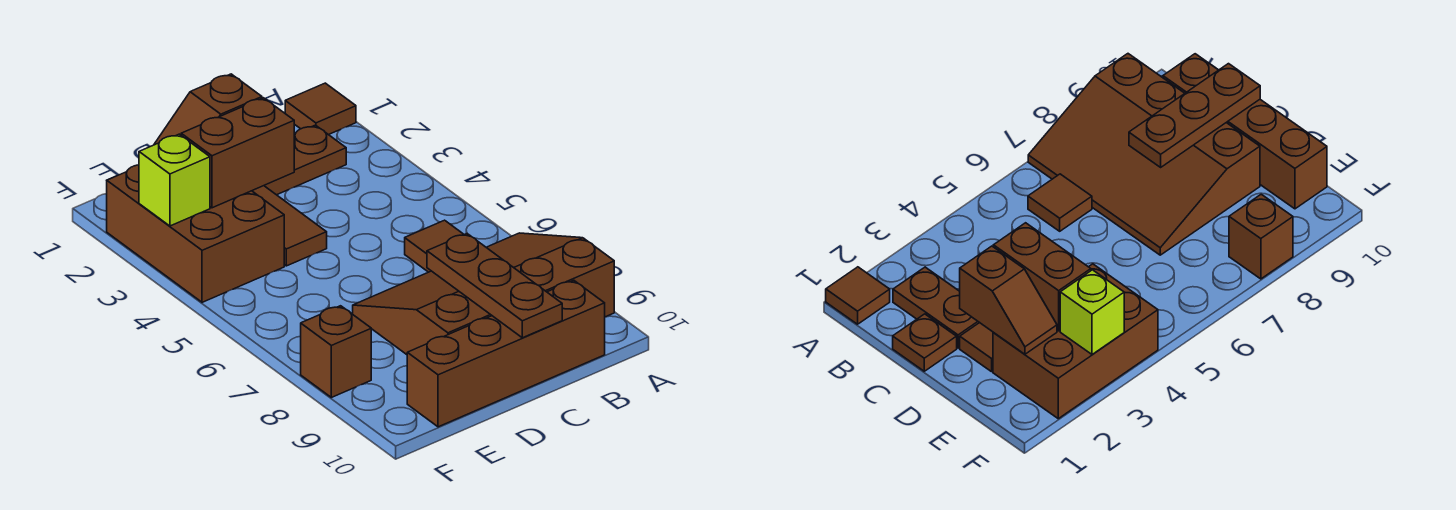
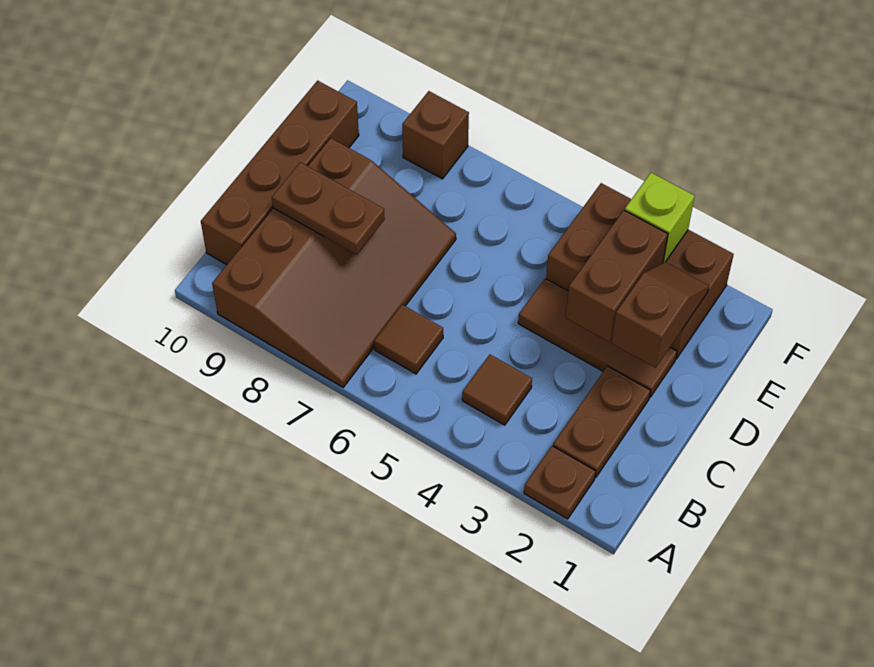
brown tile A1 level 1 -> brown tile B4 level 1
brown plate C1 level 1 -> brown plate A2 level 1
brown plate C8:C10 level 2 -> brown plate C8:C9 level 2

